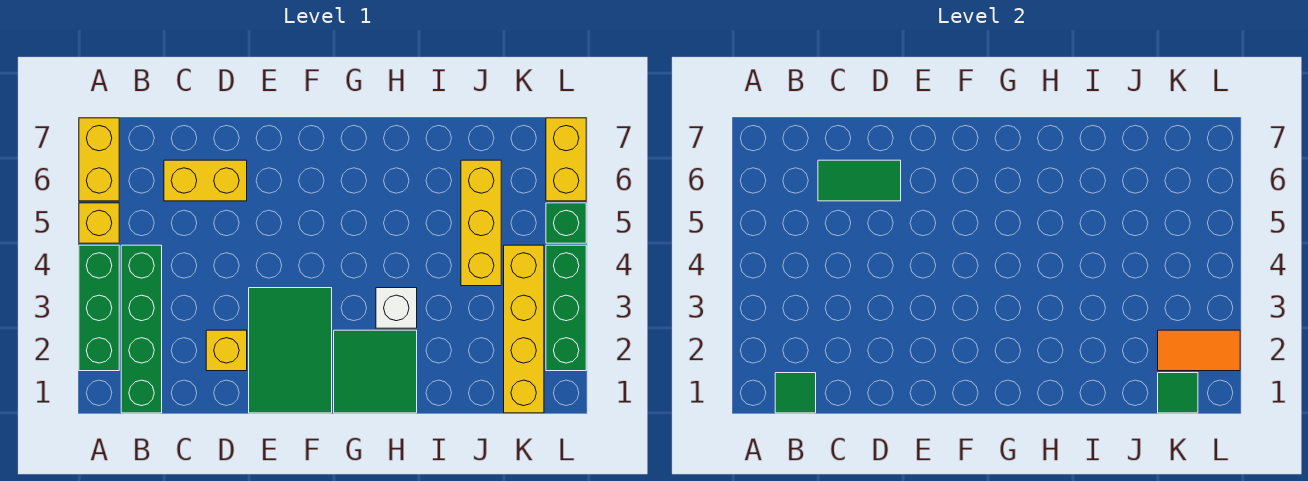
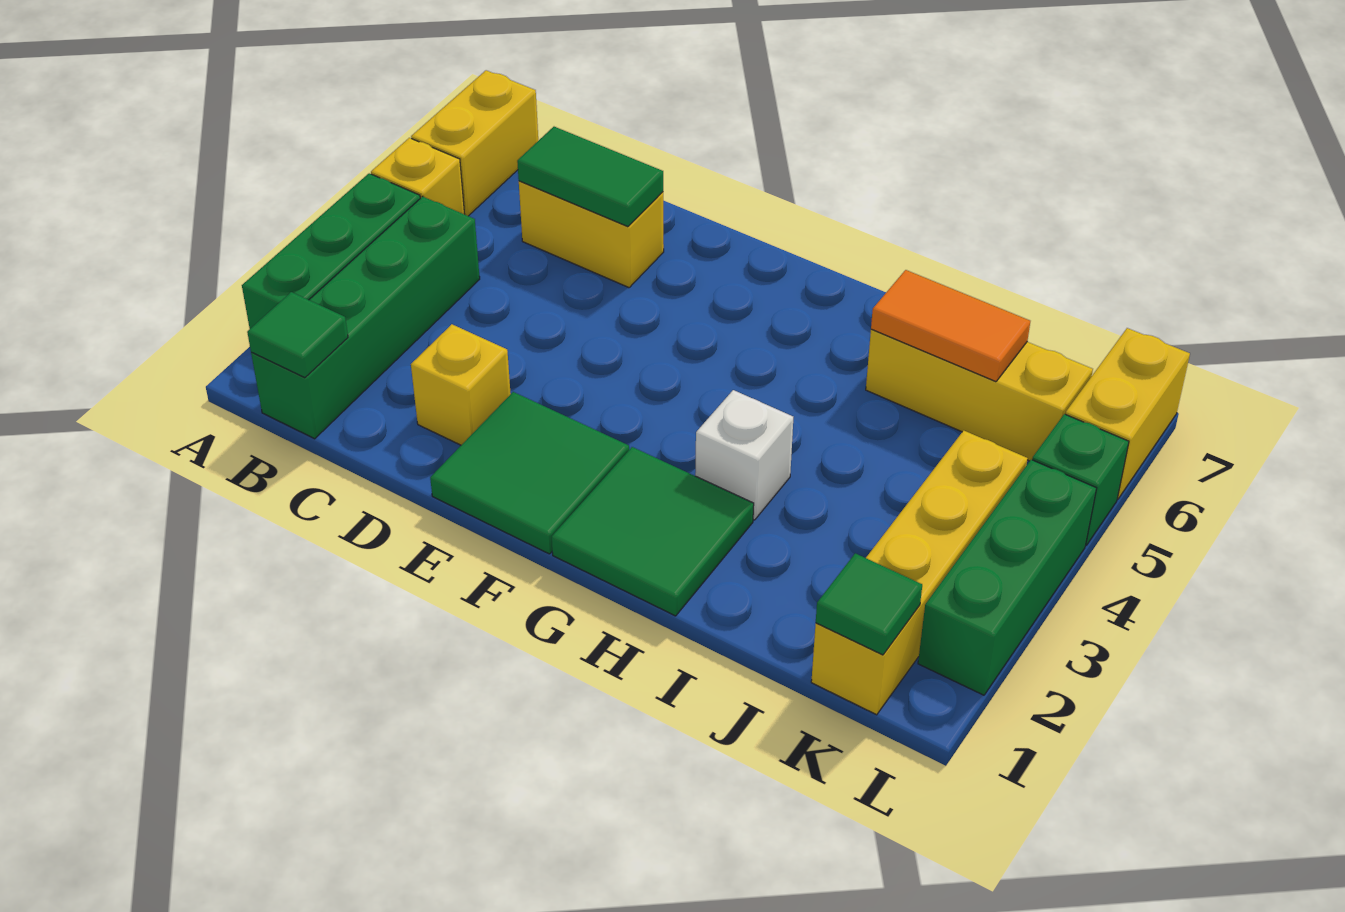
green tile E1:F3 level 1 -> green tile E1:F2 level 1
yellow brick J4:J6 level 1 -> yellow brick I6:K6 level 1
orange tile K2:L2 level 2 -> orange tile I6:J6 level 2

